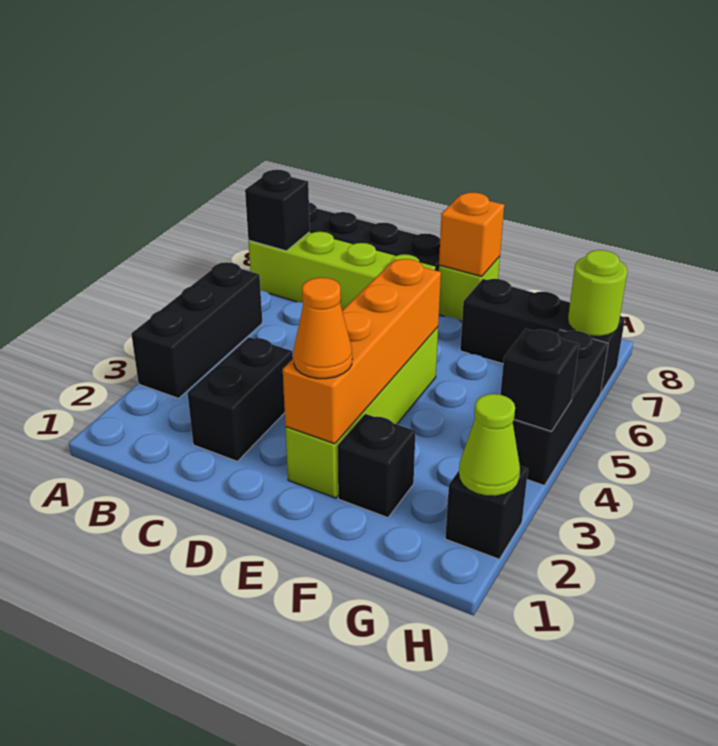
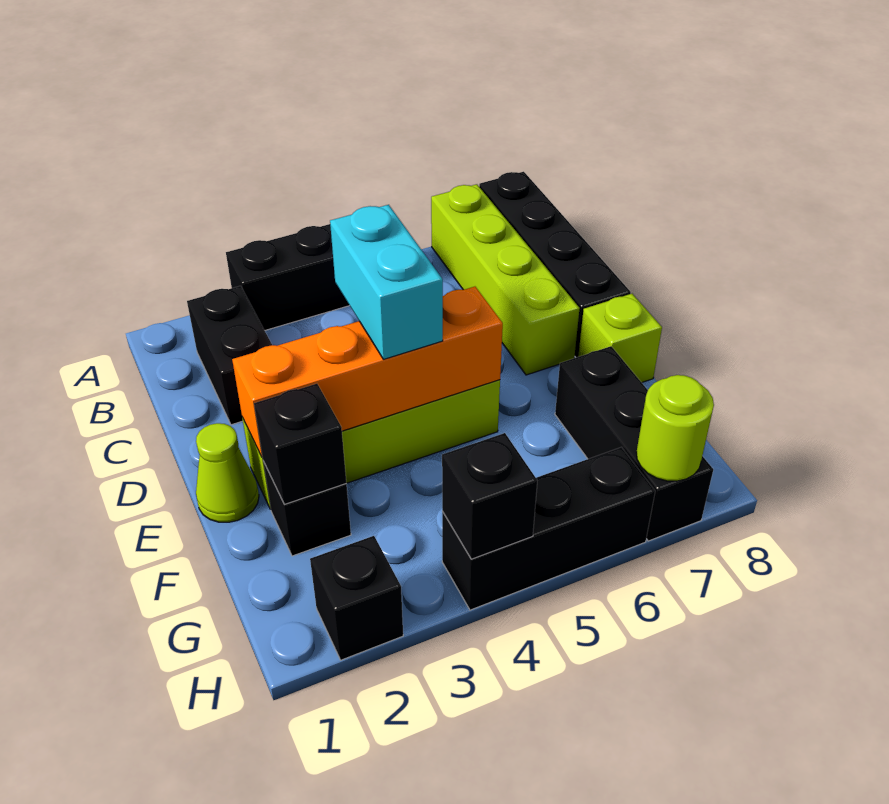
black brick A7 level 2 -> black brick F2 level 2
black brick C2:C3 level 1 -> black brick B2:C2 level 1
none -> cyan brick D4:E4 level 3
orange cone E2 level 3 -> none
orange brick E8 level 2 -> none
lime cone H2 level 2 -> lime cone E1 level 1

